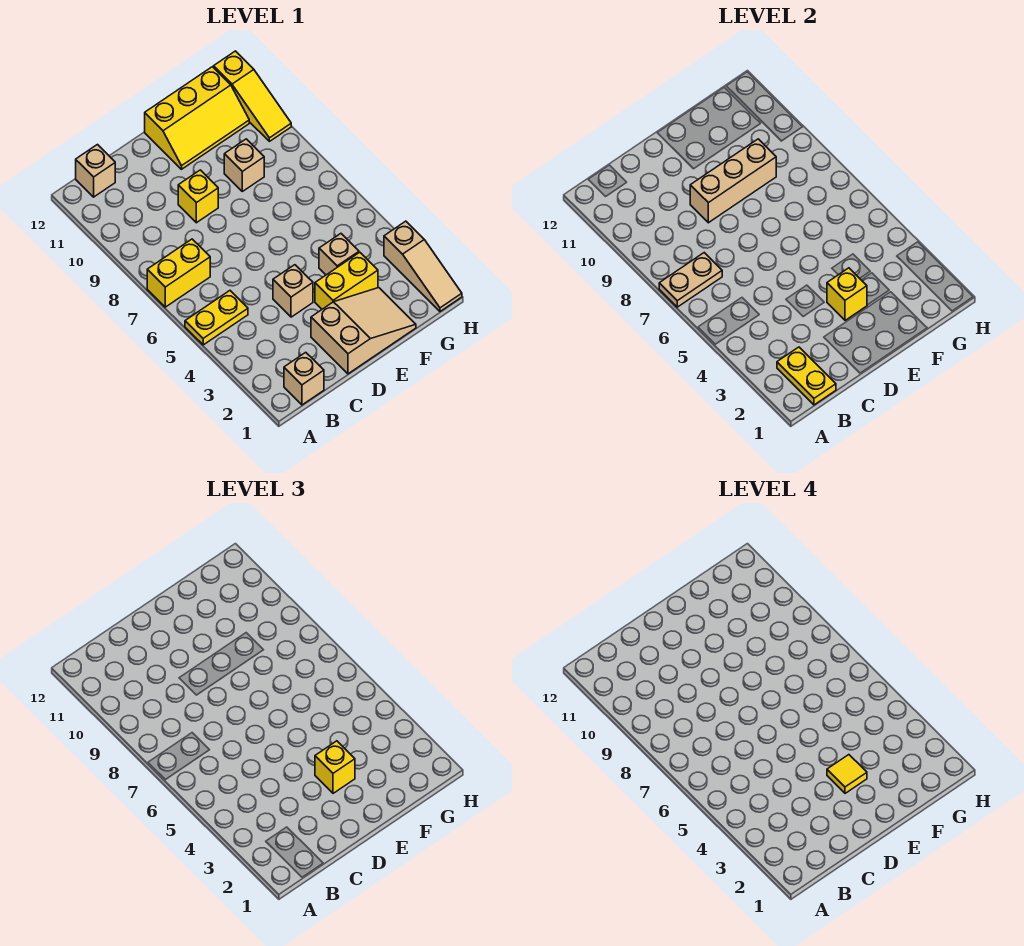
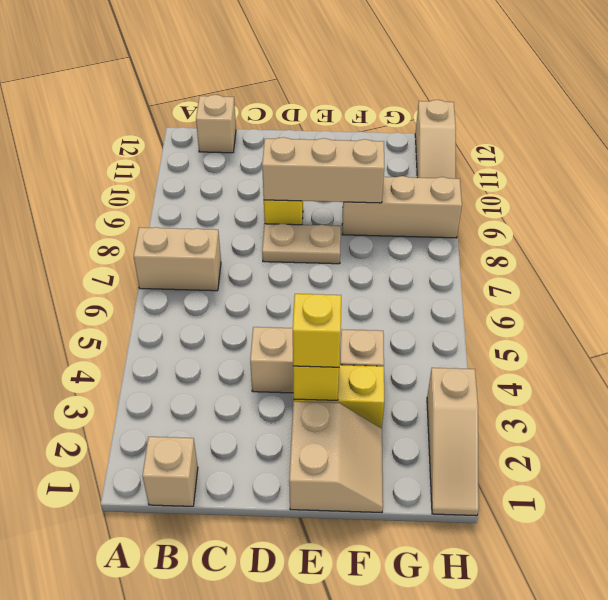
yellow plate A5:B5 level 1 -> none
yellow brick A7:B7 level 1 -> tan brick A7:B7 level 1
tan plate A7:B7 level 2 -> tan plate D8:E8 level 1
yellow plate B1:B2 level 2 -> none
tan slope D1:F2 level 1 top D -> tan slope E1:F2 level 1 top E
yellow tile E3 level 4 -> none
yellow slope E11:G12 level 1 top 12 -> none
tan brick F9 level 1 -> tan brick F9:H9 level 1
yellow slope H10:H12 level 1 top 12 -> tan slope H10:H12 level 1 top 12

